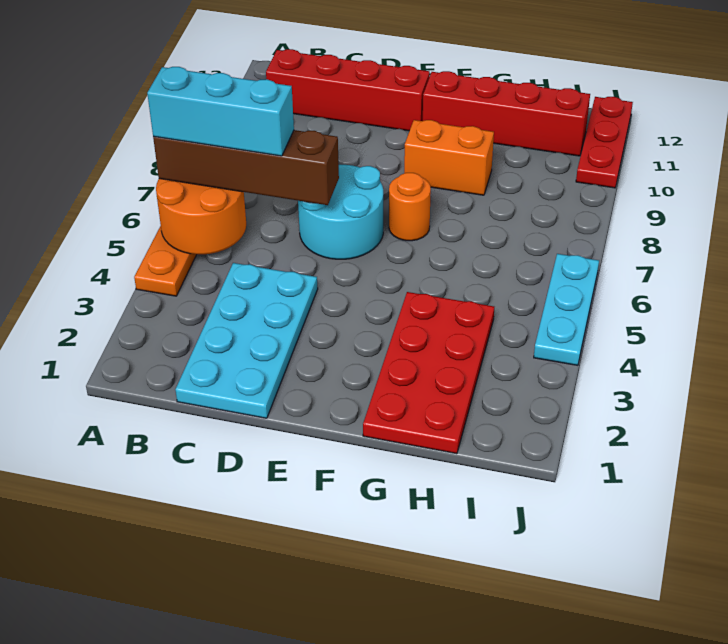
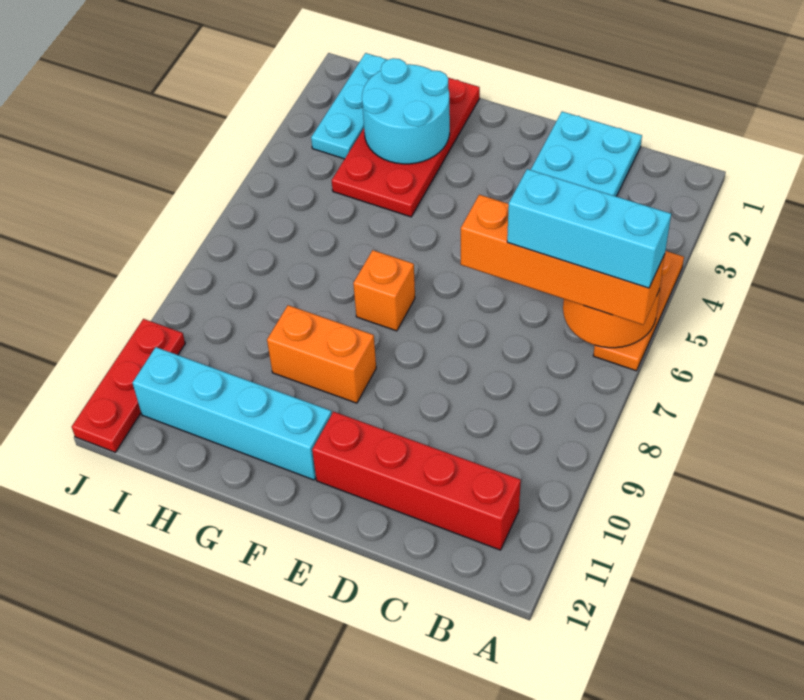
brown brick A6:D6 level 3 -> orange brick A6:D6 level 3
cyan round brick D6:E7 level 1 -> cyan round brick G2:H3 level 2
orange round brick F7 level 1 -> orange brick F7 level 1
red brick F11:I11 level 1 -> cyan brick F11:I11 level 1
cyan plate J4:J6 level 1 -> cyan plate I1:I3 level 1

